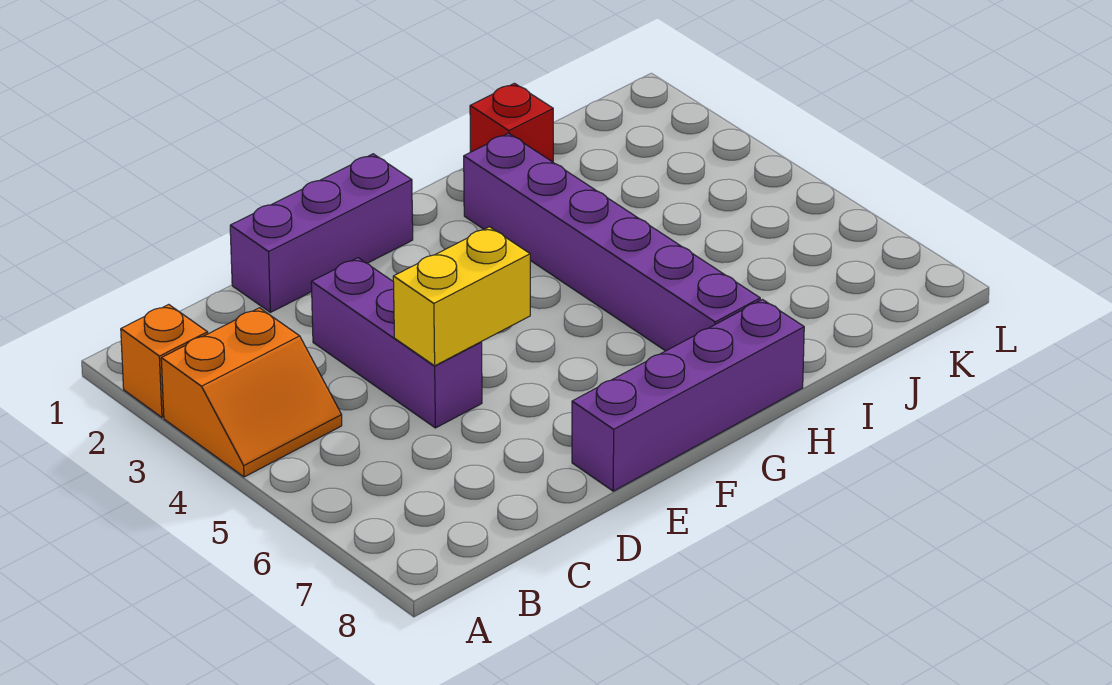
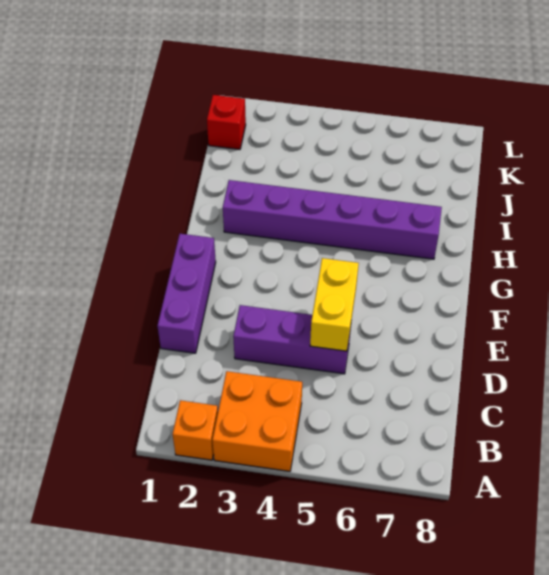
orange slope A3:B4 level 1 top 3 -> orange brick A3:B4 level 1
purple brick E8:H8 level 1 -> none
red brick I1 level 1 -> red brick K1 level 1

